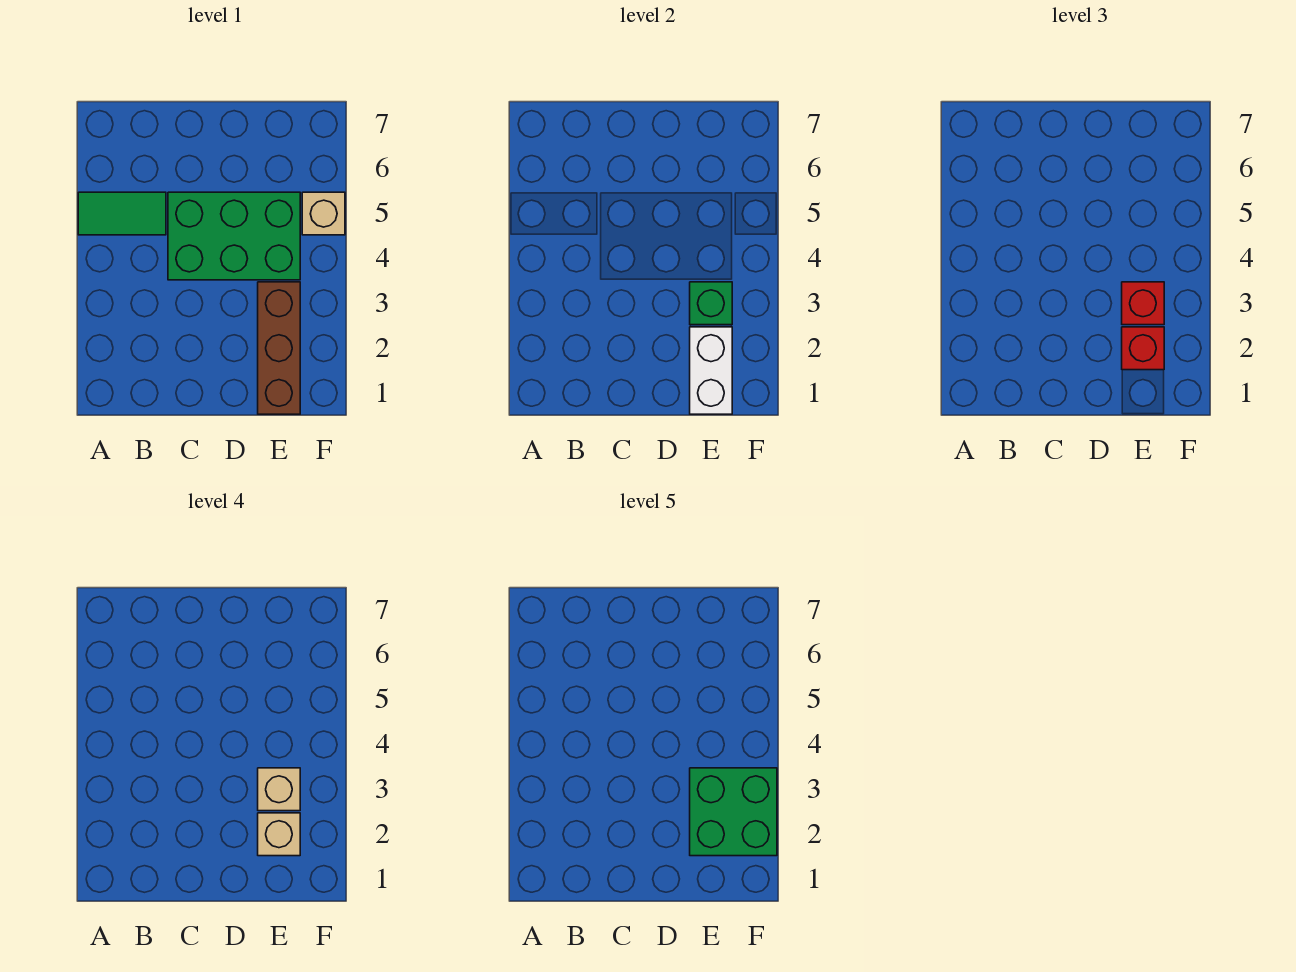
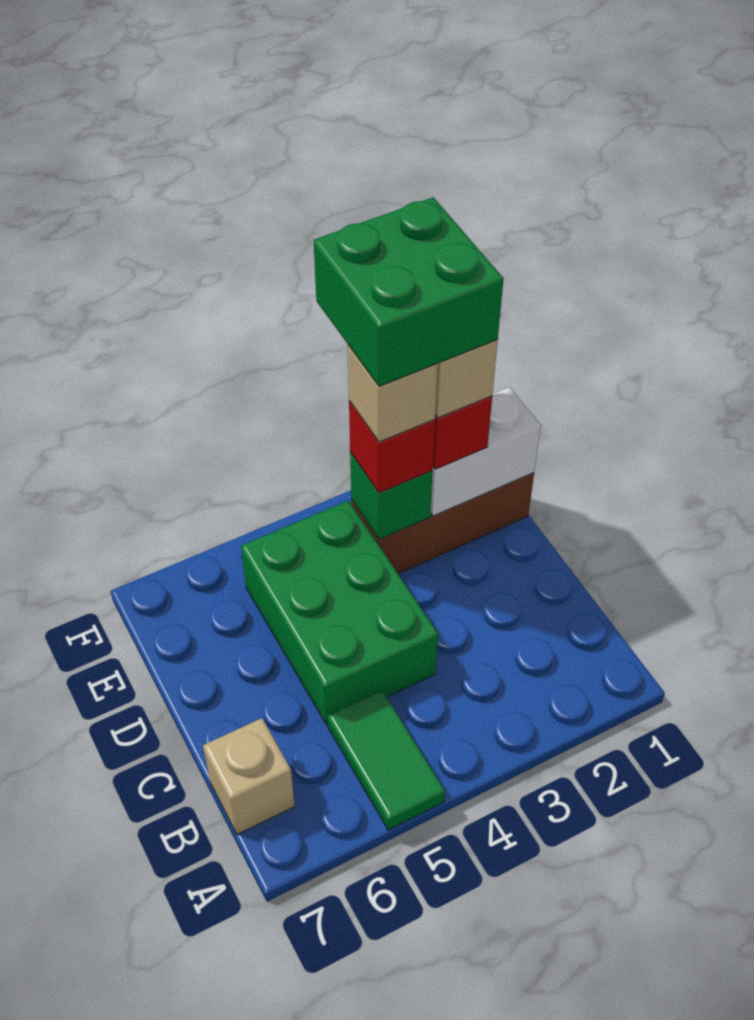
tan brick F5 level 1 -> tan brick B7 level 1

